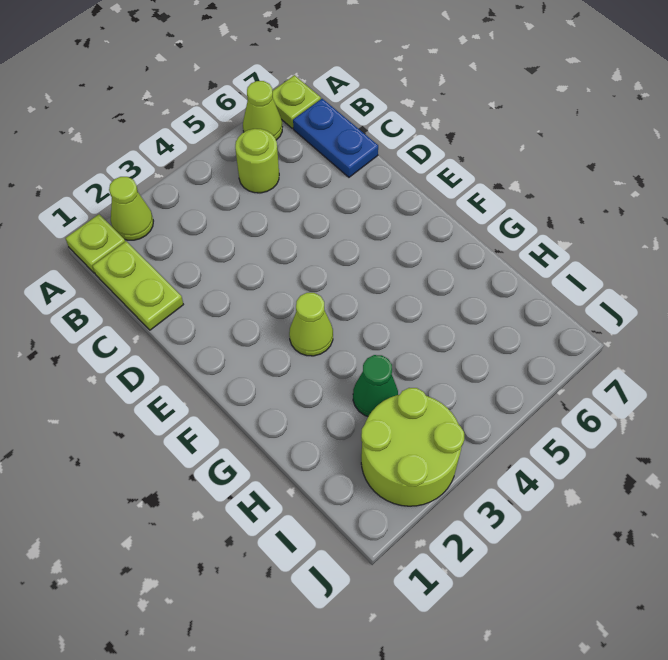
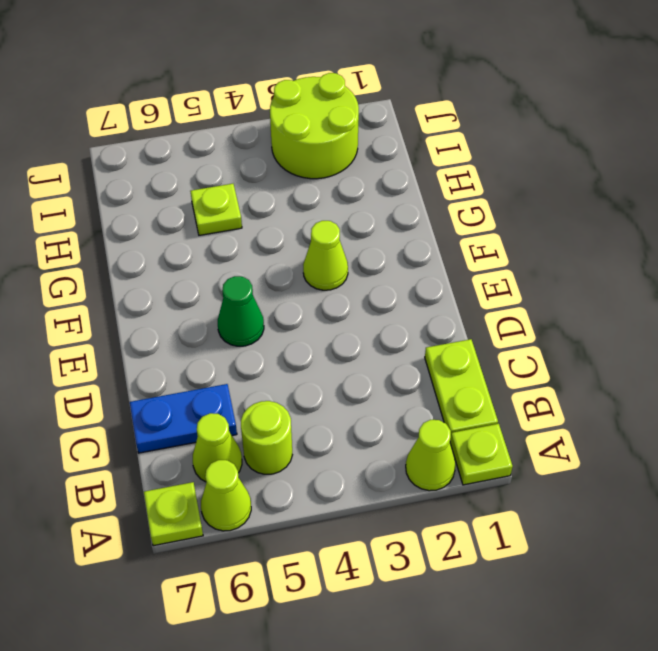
none -> lime cone B6 level 1
blue plate B7:C7 level 1 -> blue plate C6:C7 level 1
green cone H3 level 1 -> green cone E5 level 1
none -> lime plate H5 level 1

